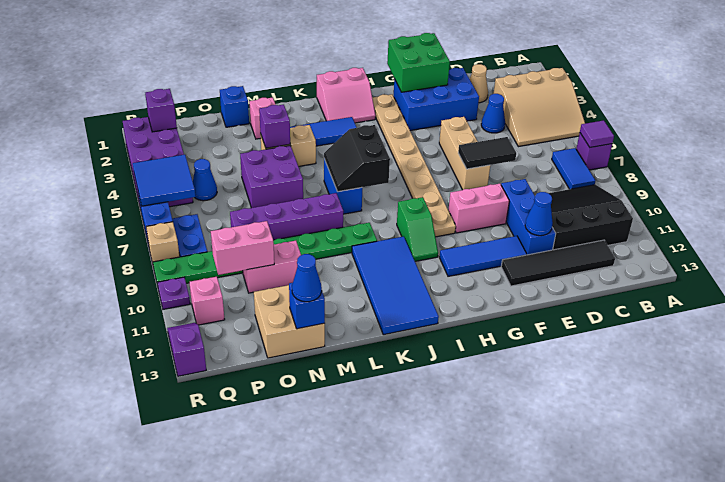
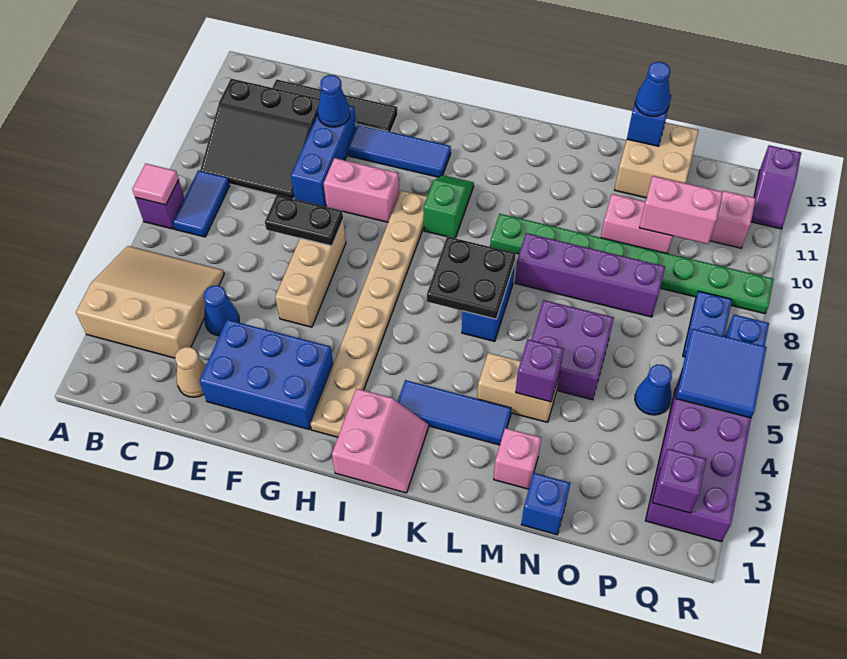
purple tile A7 level 2 -> pink tile A7 level 2
black tile E7:F7 level 2 -> black plate E7:F7 level 2
green brick F1:G2 level 2 -> none
pink slope I1:J2 level 1 top 1 -> pink slope I1:J2 level 1 top I
black slope J6:K7 level 2 top J -> black plate J6:K7 level 2
blue tile J10:K13 level 1 -> none
tan brick R8 level 1 -> none
purple plate R10 level 1 -> none

